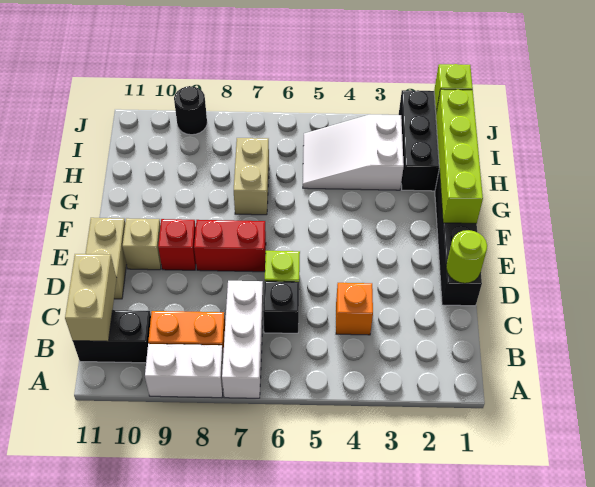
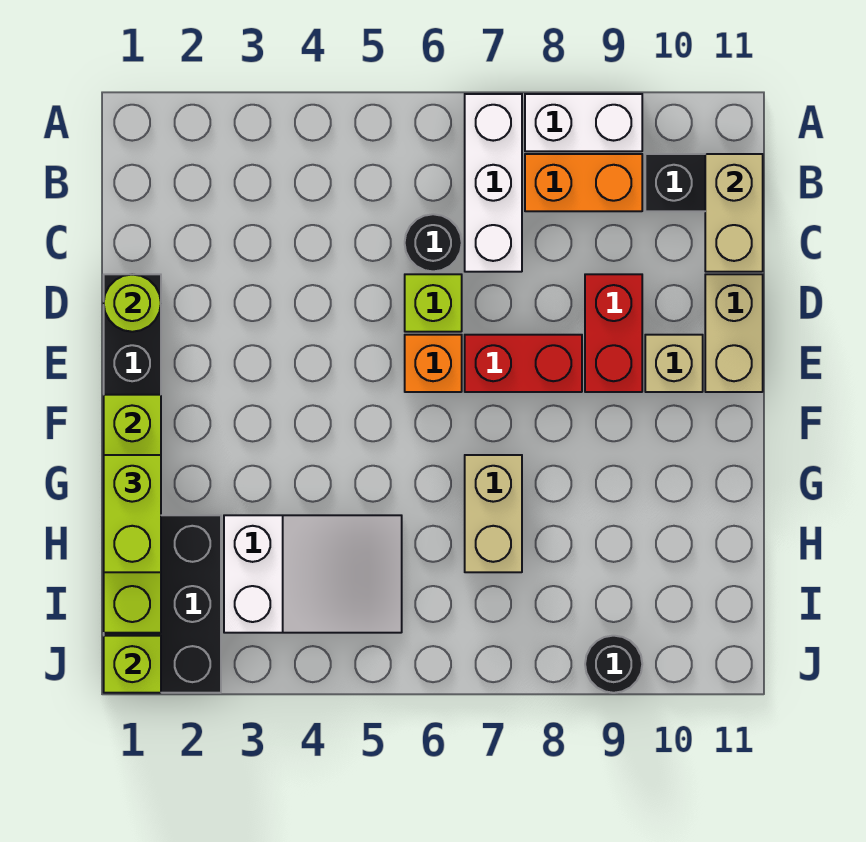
orange brick C4 level 1 -> orange brick E6 level 1
black brick C6 level 1 -> black round brick C6 level 1
red brick E9 level 1 -> red brick D9:E9 level 1
none -> lime brick G1:H1 level 3

